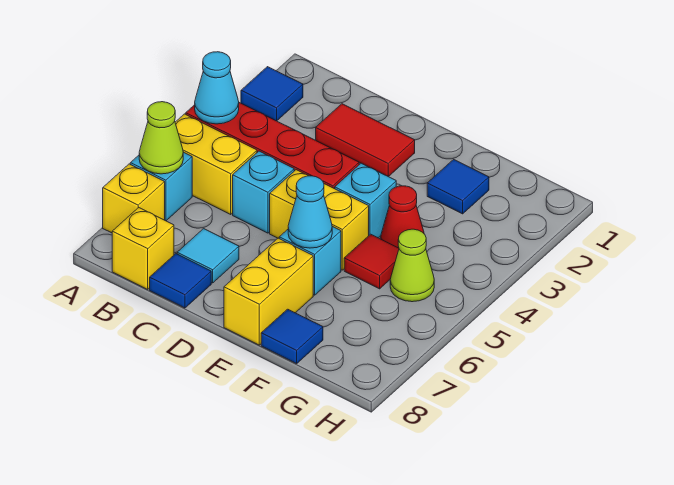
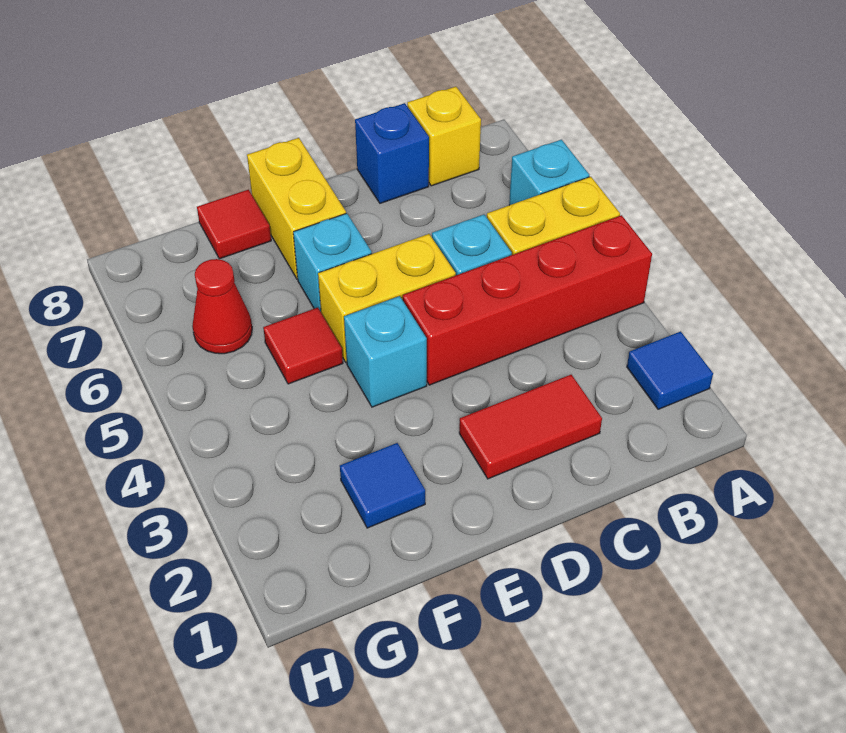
cyan cone A4 level 2 -> none
lime cone A6 level 2 -> none
yellow brick A7 level 1 -> none
cyan tile C7 level 1 -> none
blue tile C8 level 1 -> blue brick C8 level 1
cyan cone E6 level 2 -> none
red cone F4 level 1 -> red cone G6 level 1
blue tile F8 level 1 -> red tile F8 level 1
lime cone G5 level 1 -> none

